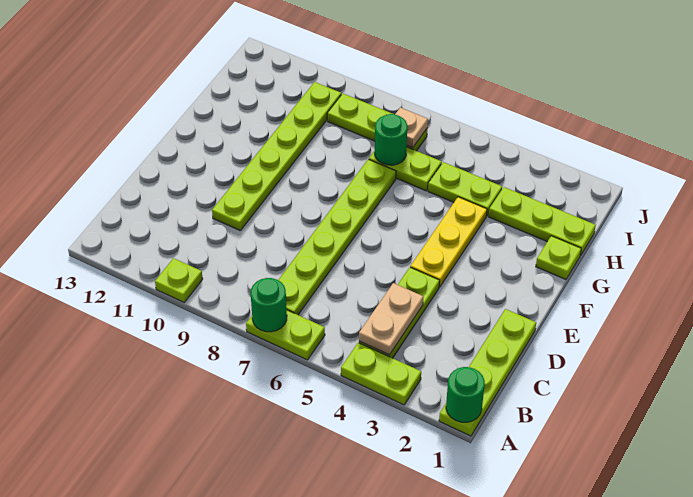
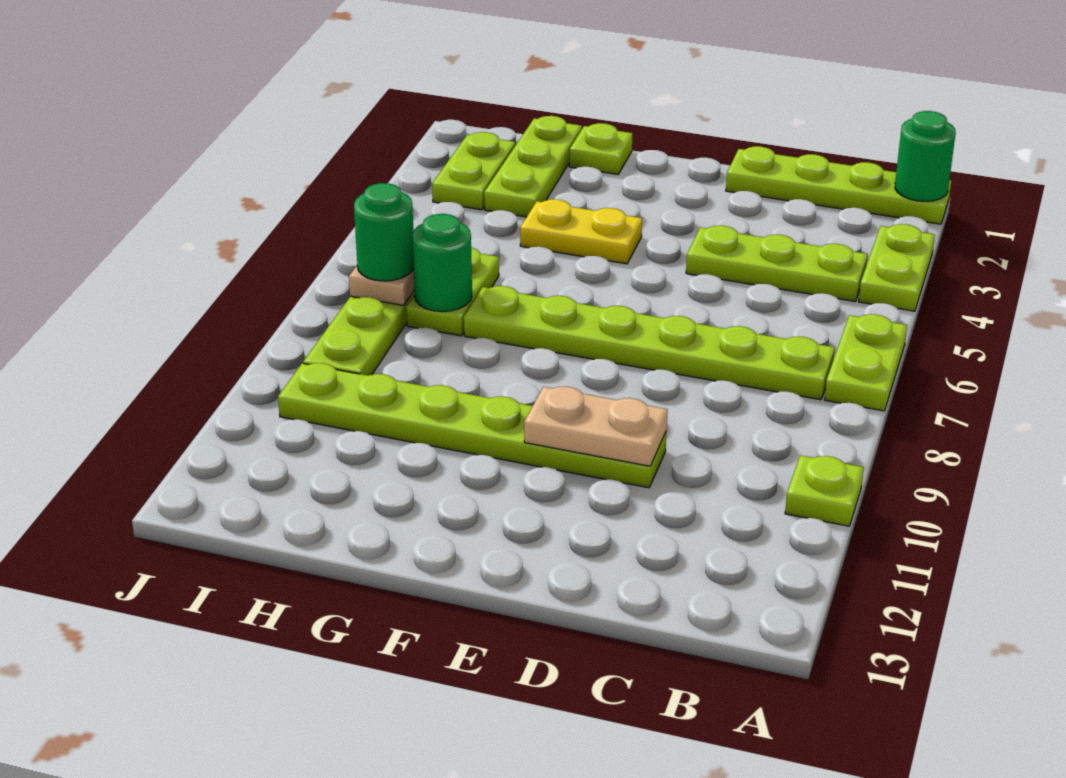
green round brick A7 level 2 -> green round brick I7 level 3
tan plate B4:C4 level 2 -> tan plate D10:E10 level 2
yellow plate E4:G4 level 1 -> yellow plate F4:G4 level 1
lime plate H4:H5 level 1 -> lime plate I2:I3 level 1

